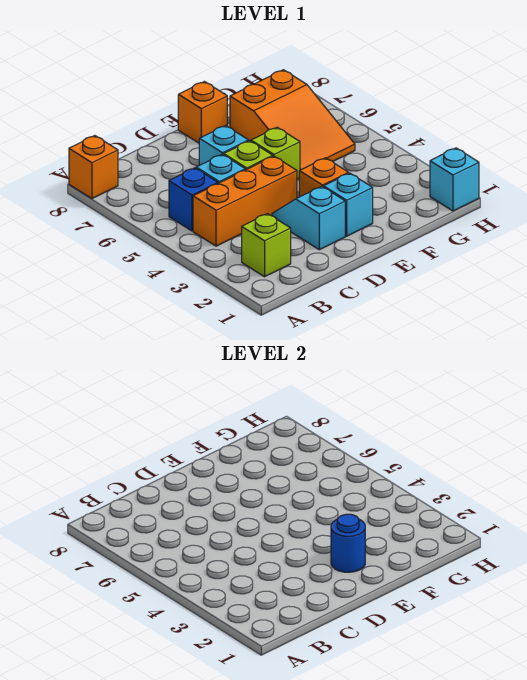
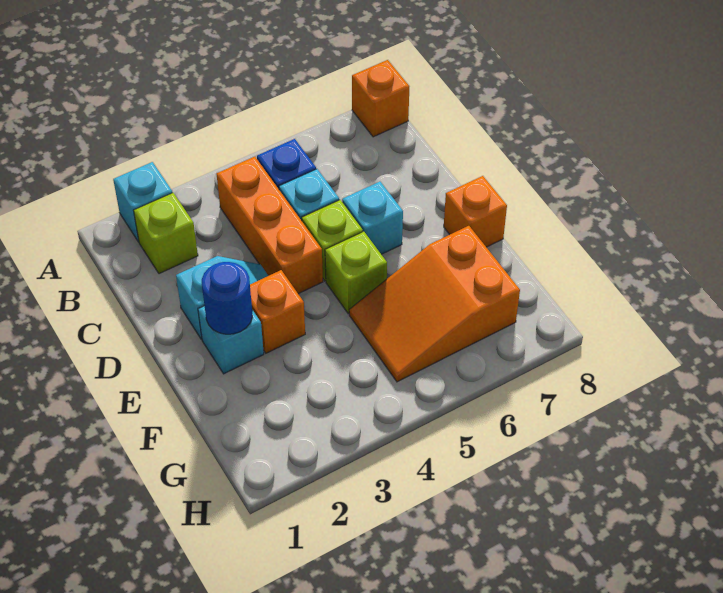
cyan brick H1 level 1 -> cyan brick A2 level 1

